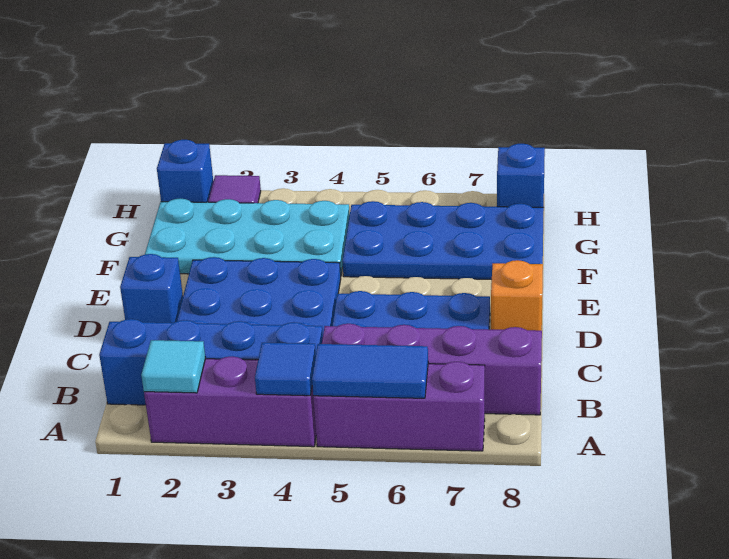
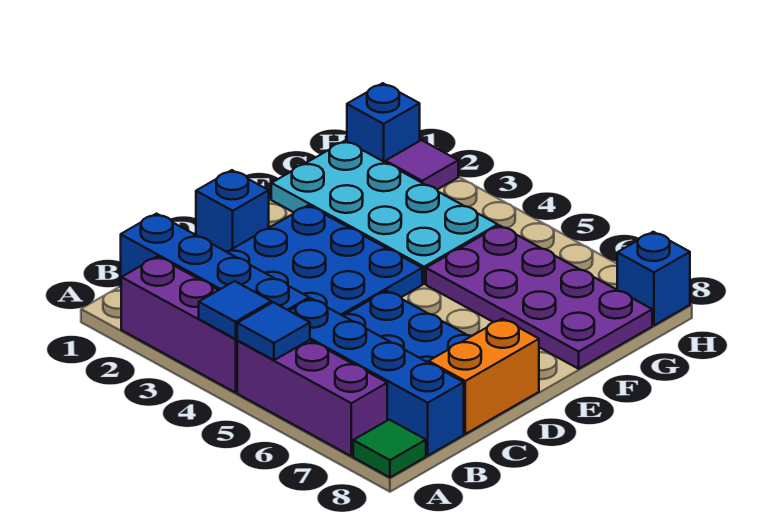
cyan tile A2 level 2 -> none
blue tile A5:A6 level 2 -> blue tile A5 level 2
none -> green tile A8 level 1
purple brick B5:B8 level 1 -> blue brick B5:B8 level 1
orange brick D8 level 1 -> orange brick C8:D8 level 1
blue plate F5:G8 level 1 -> purple plate F5:G8 level 1

